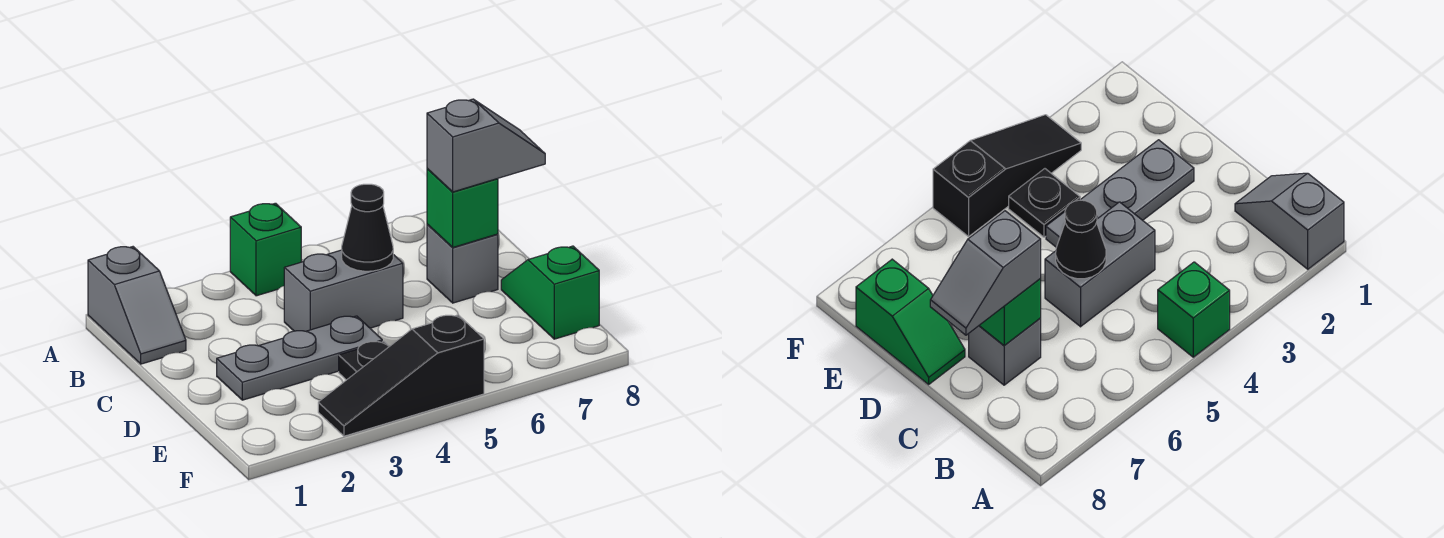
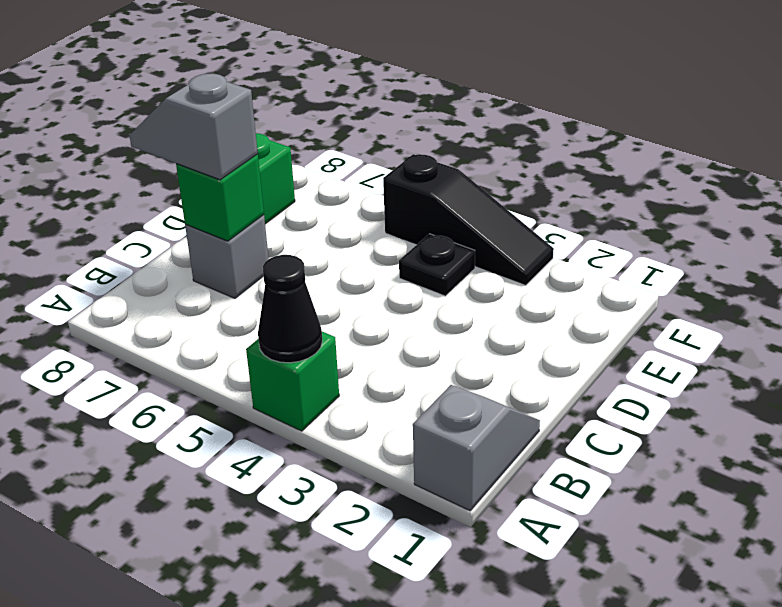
grey brick C4:C5 level 1 -> none
black cone C5 level 2 -> black cone A4 level 2
grey plate D2:D4 level 1 -> none

